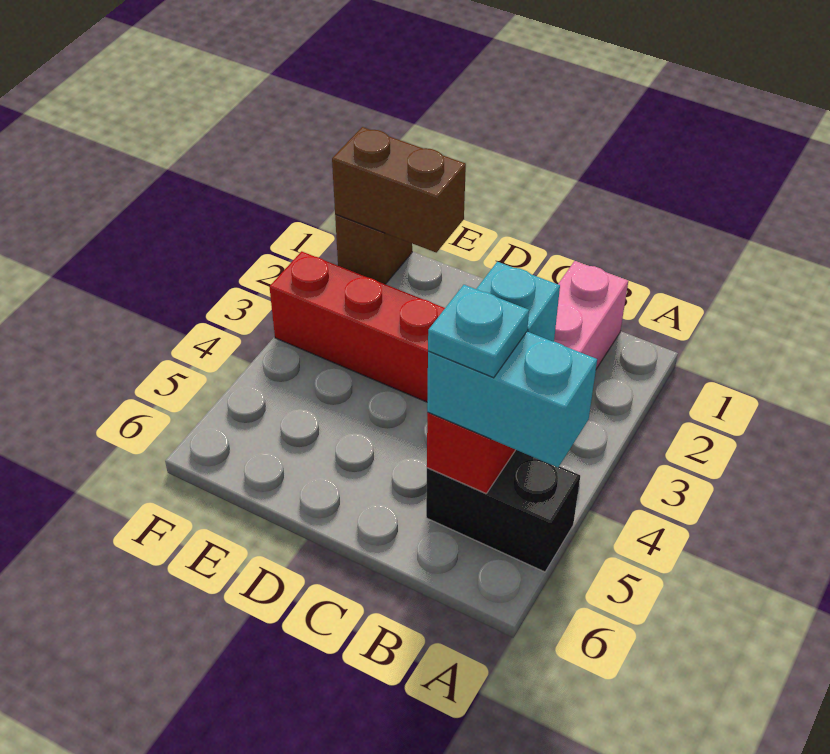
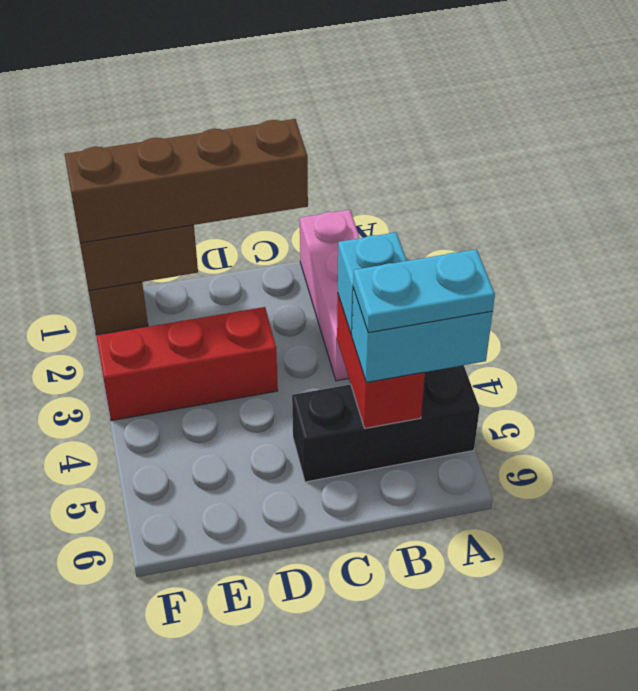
black brick A5:B5 level 1 -> black brick A5:C5 level 1
cyan plate B5 level 4 -> cyan plate A5:B5 level 4
none -> brown brick C1:F1 level 3

